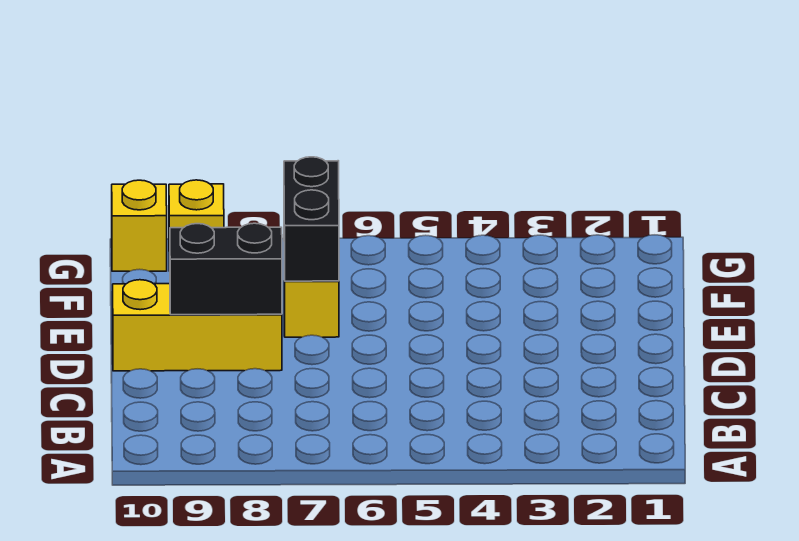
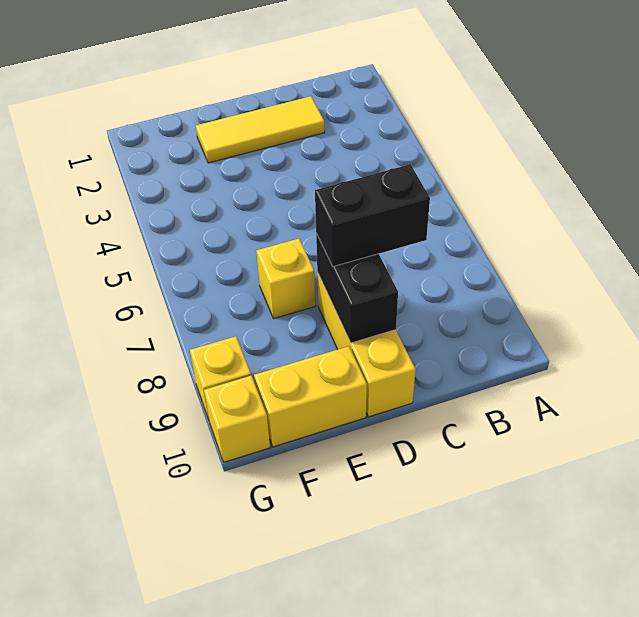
none -> yellow tile C2:E2 level 1
black brick E7:F7 level 2 -> black brick C8:D8 level 3
none -> yellow brick E10:F10 level 1

